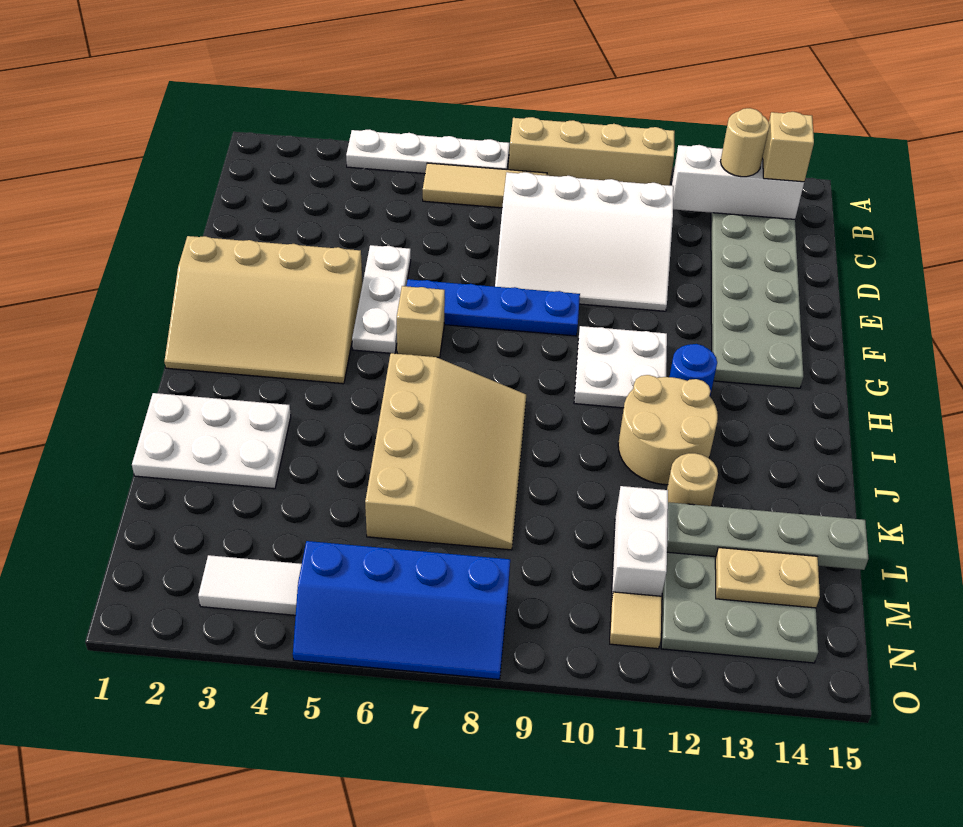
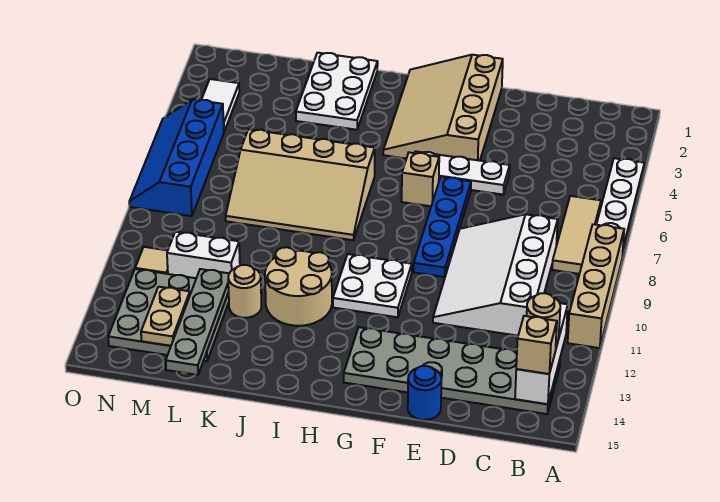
blue round brick H12 level 1 -> blue round brick E15 level 1

